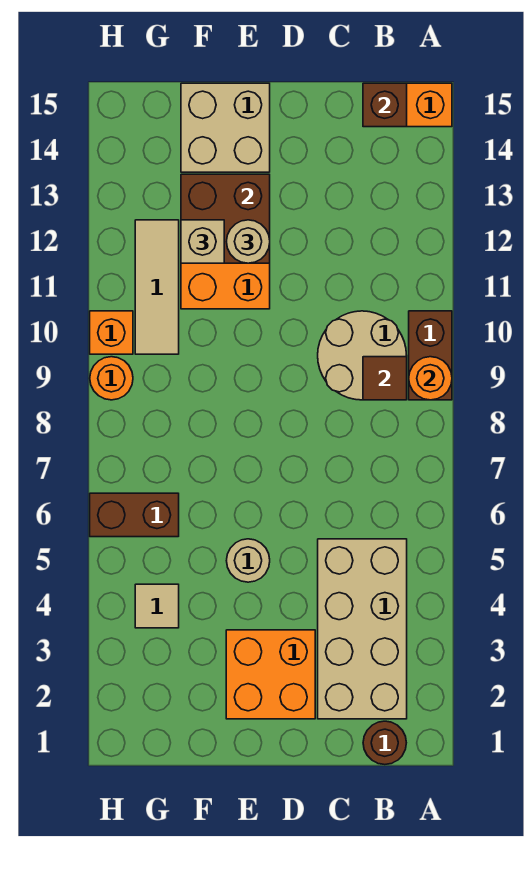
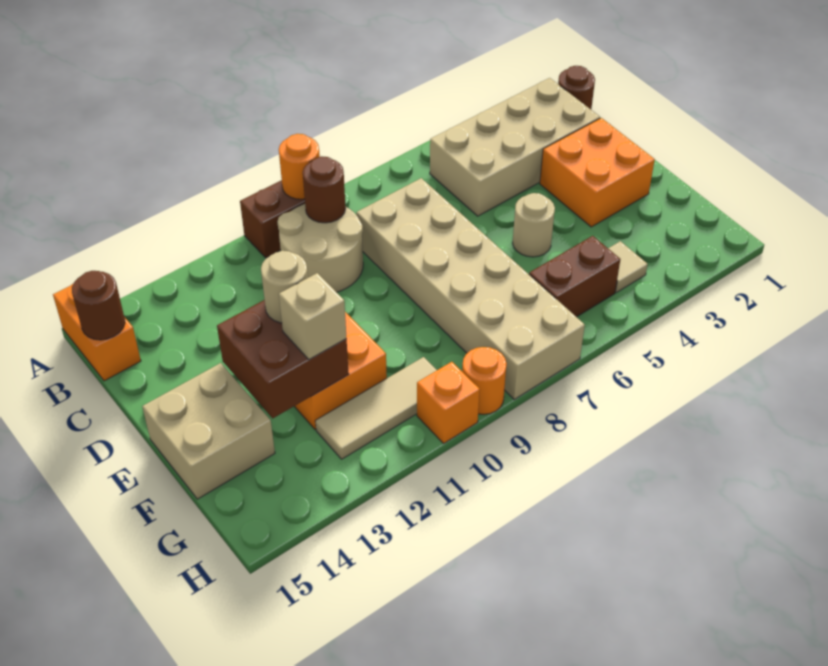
brown tile B9 level 2 -> brown round brick B9 level 2
brown brick B15 level 2 -> brown round brick B15 level 2
none -> tan brick C7:H8 level 1
brown brick G6:H6 level 1 -> brown brick G5:G6 level 1

